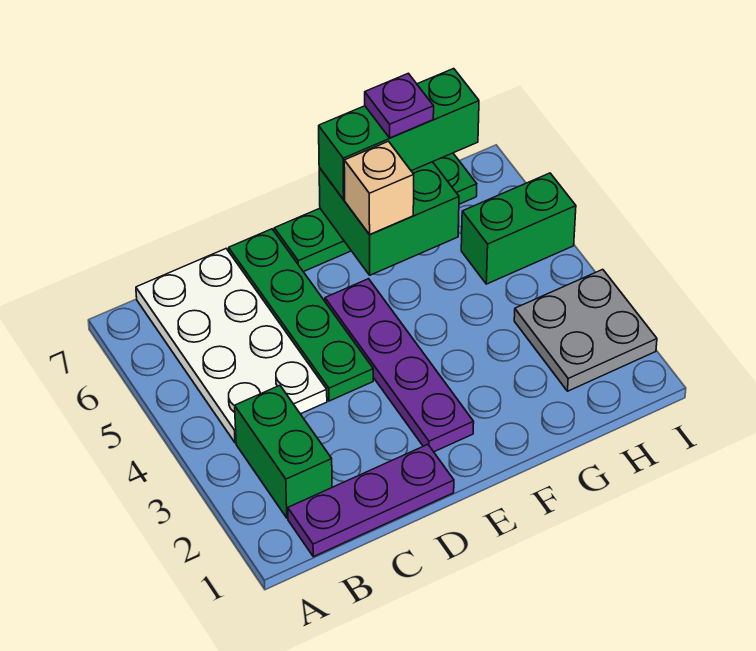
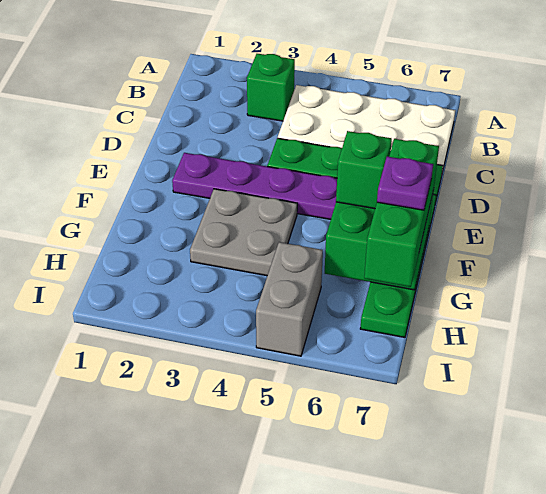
purple plate B1:D1 level 1 -> none
green brick B2:B3 level 1 -> green brick B3 level 1
tan brick F6 level 3 -> green brick F6 level 3
grey plate H2:I3 level 1 -> grey plate F3:G4 level 1
green brick H5:I5 level 1 -> grey brick H5:I5 level 1

